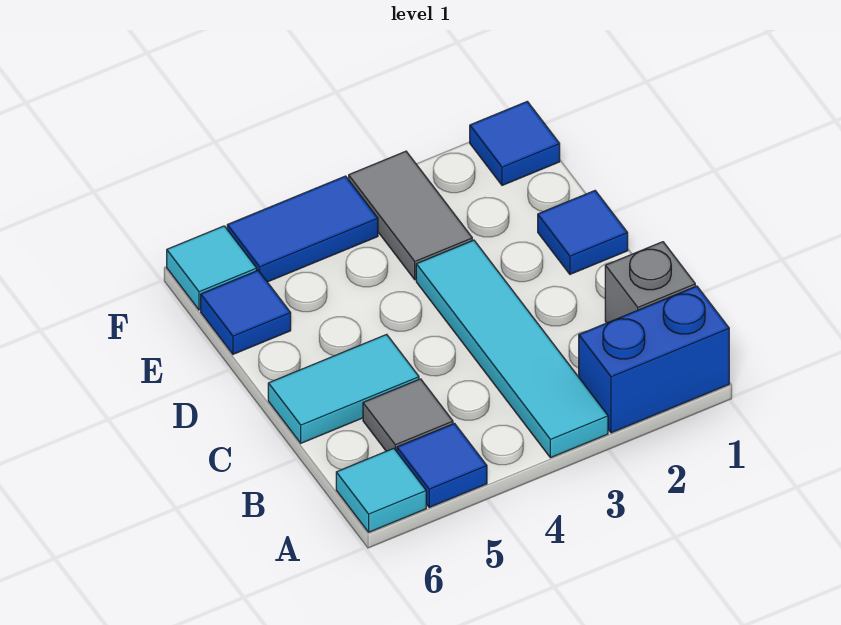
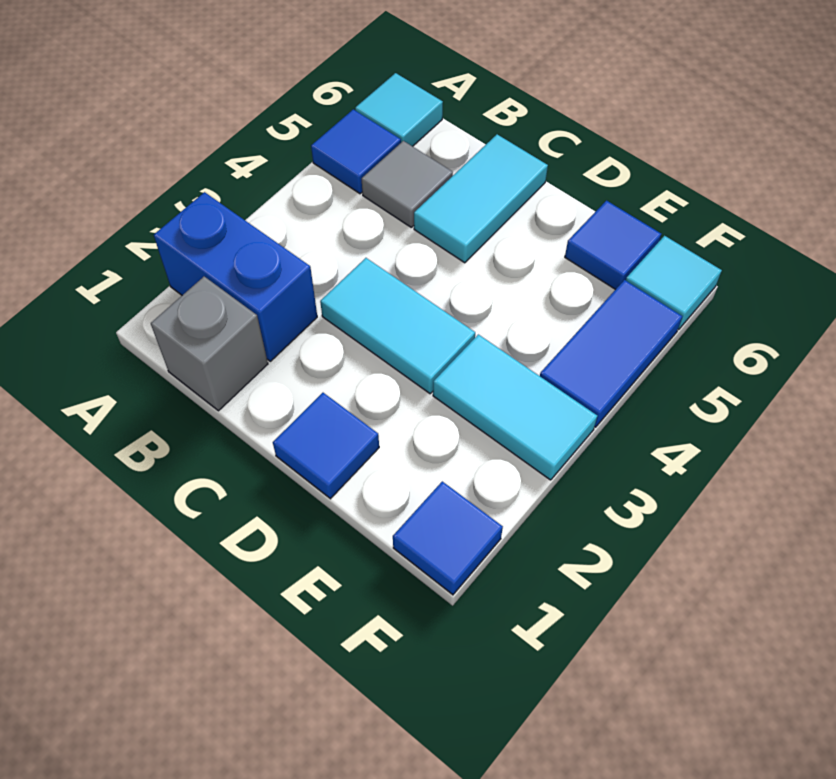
blue brick A1:A2 level 1 -> blue brick A2:B2 level 1
cyan tile A3:D3 level 1 -> cyan tile C3:D3 level 1
grey tile E3:F3 level 1 -> cyan tile E3:F3 level 1

